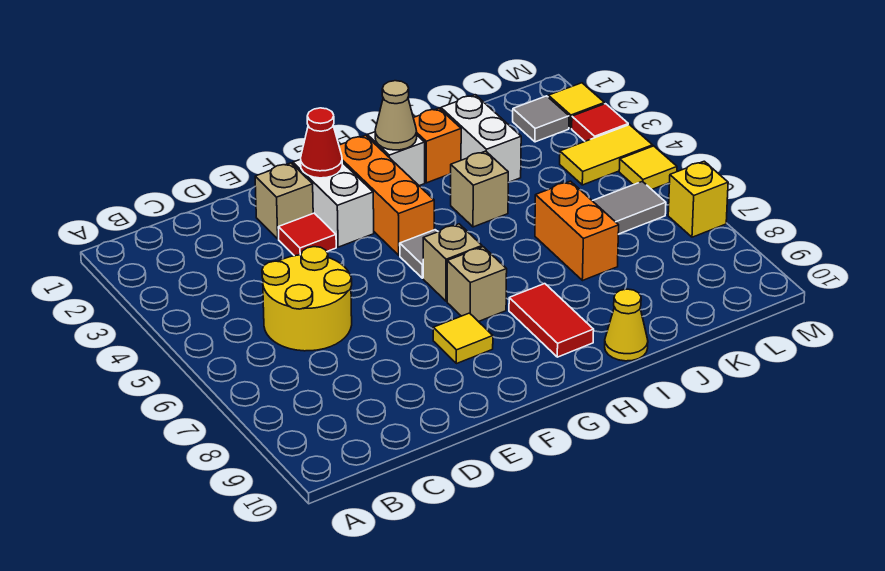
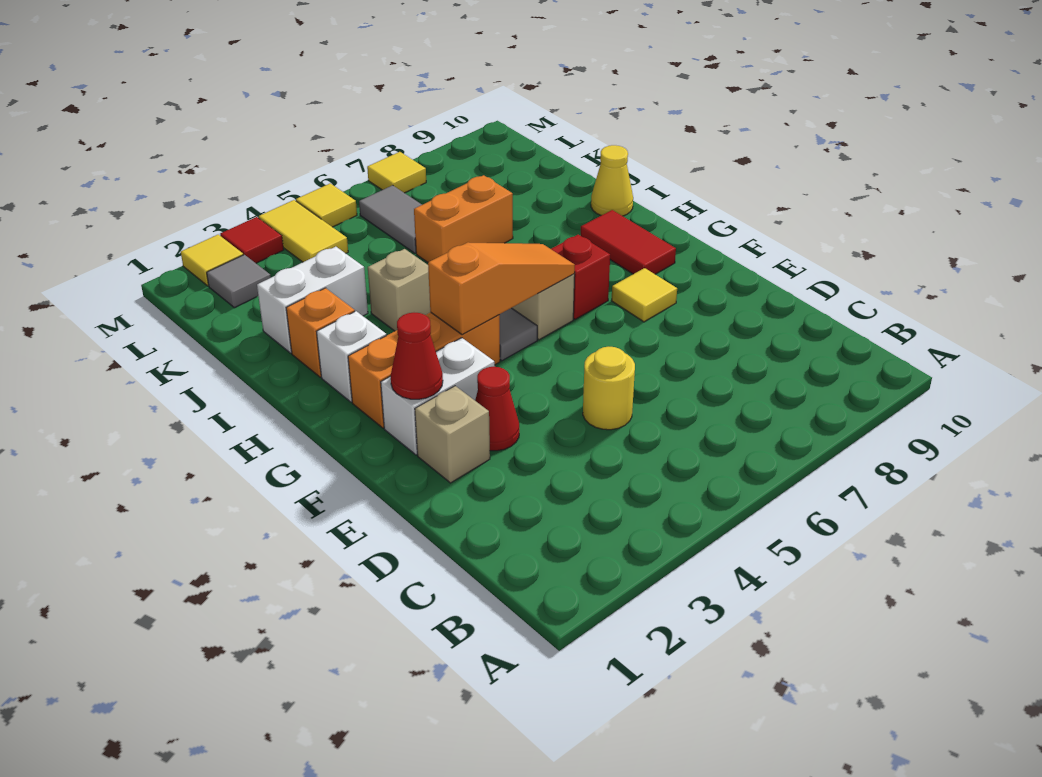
yellow round brick C5:D6 level 1 -> yellow round brick D5 level 1
red tile E3 level 1 -> red cone E3 level 1
none -> orange slope G4:G6 level 2 top 4
tan brick G7 level 1 -> red brick G7 level 1
tan cone H2 level 2 -> none
red tile H8:H9 level 1 -> red tile G9:H9 level 1
yellow brick M7 level 1 -> yellow tile M7 level 1

